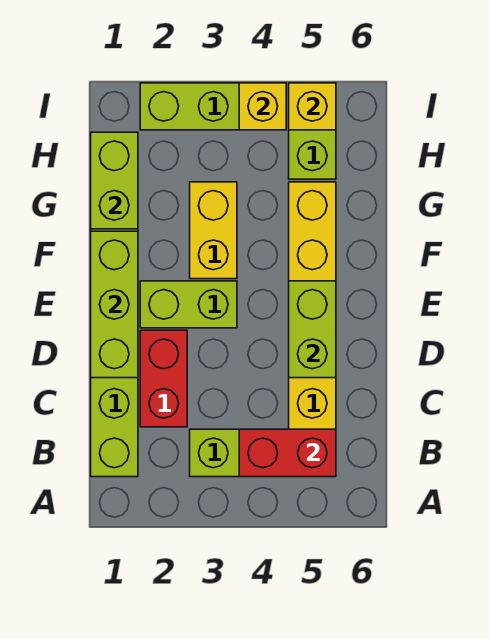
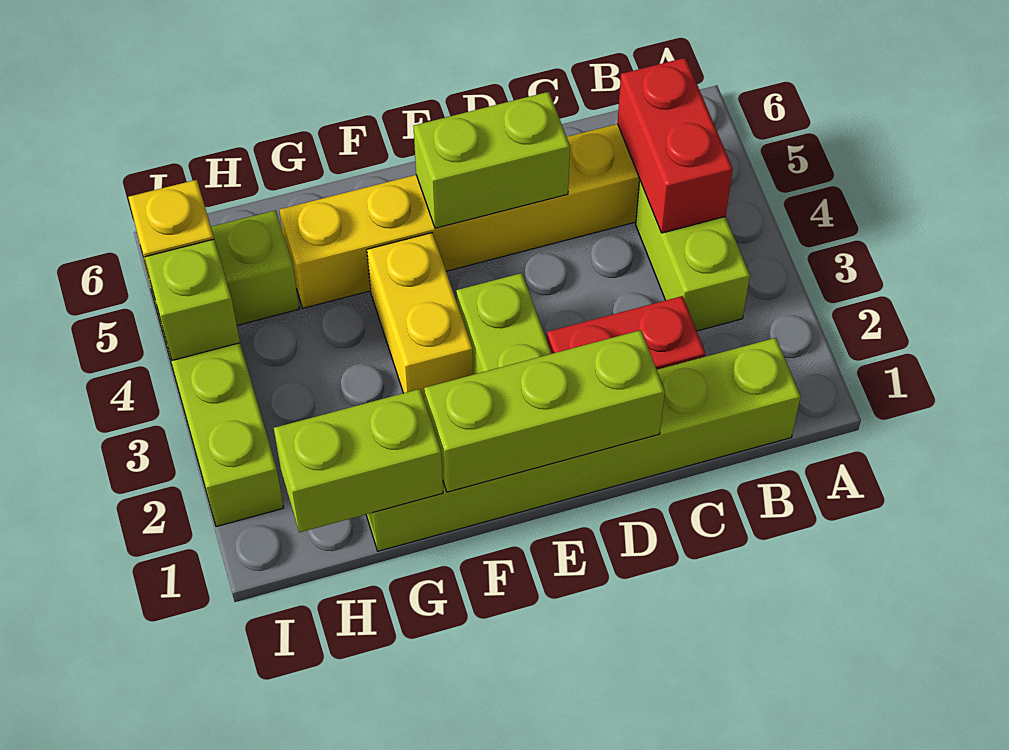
yellow brick F3:G3 level 1 -> yellow brick F3:F4 level 1
yellow brick I4 level 2 -> lime brick I4 level 2

